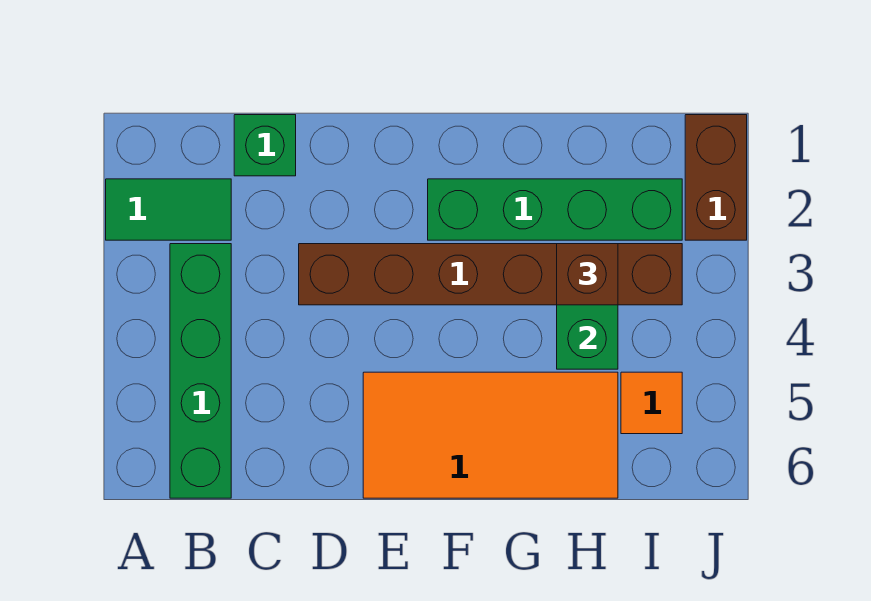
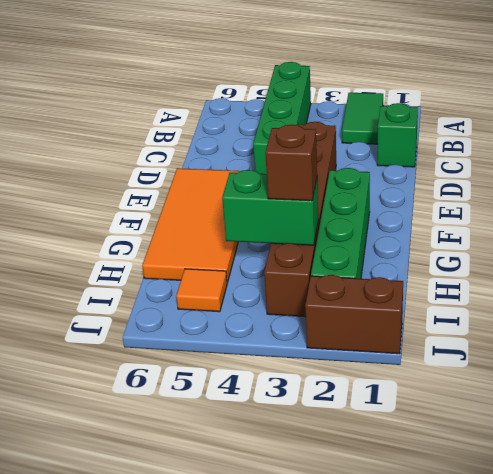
green brick B3:B6 level 1 -> green brick A4:D4 level 1

